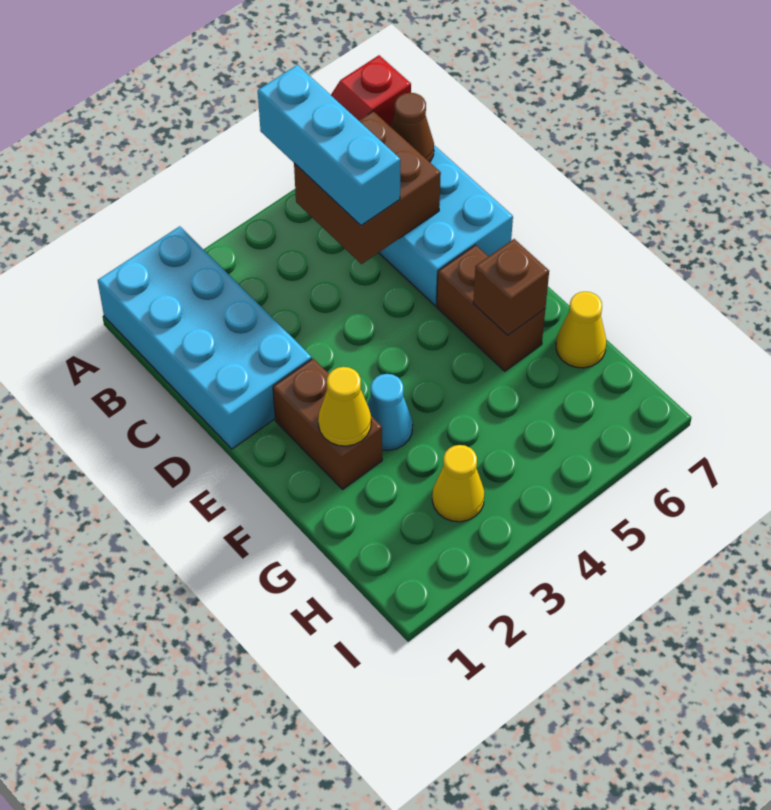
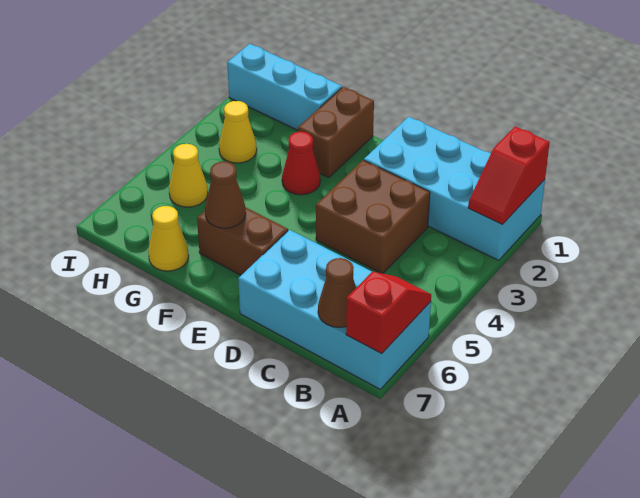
none -> red slope A1:A2 level 2 top 1
cyan brick A5:C5 level 3 -> cyan brick G1:I1 level 1
brown brick B5:C6 level 2 -> brown brick C3:D4 level 1
brown brick E2:F2 level 1 -> brown brick F1:F2 level 1
yellow cone F2 level 2 -> yellow cone H5 level 1
cyan cone F3 level 1 -> red cone F3 level 1
brown brick F6 level 2 -> brown cone F6 level 2

